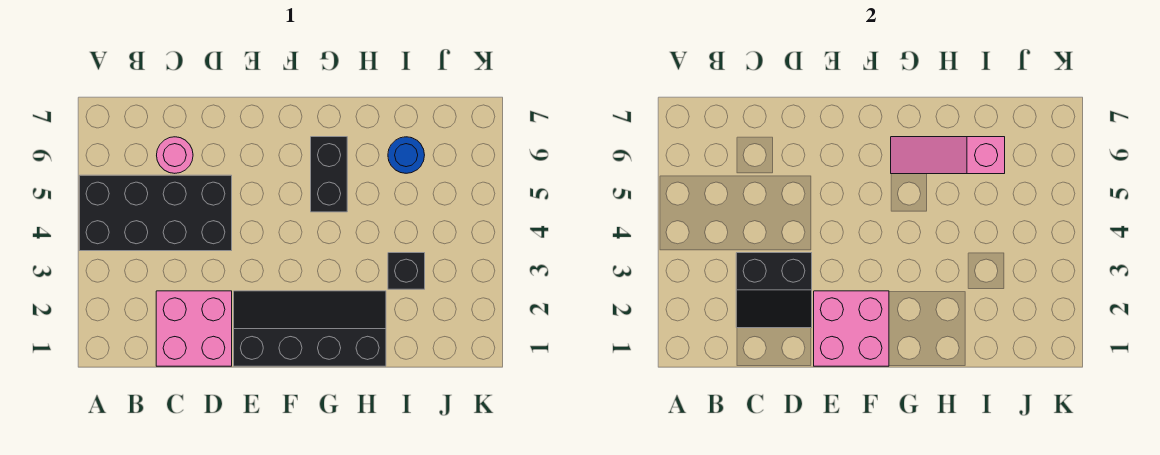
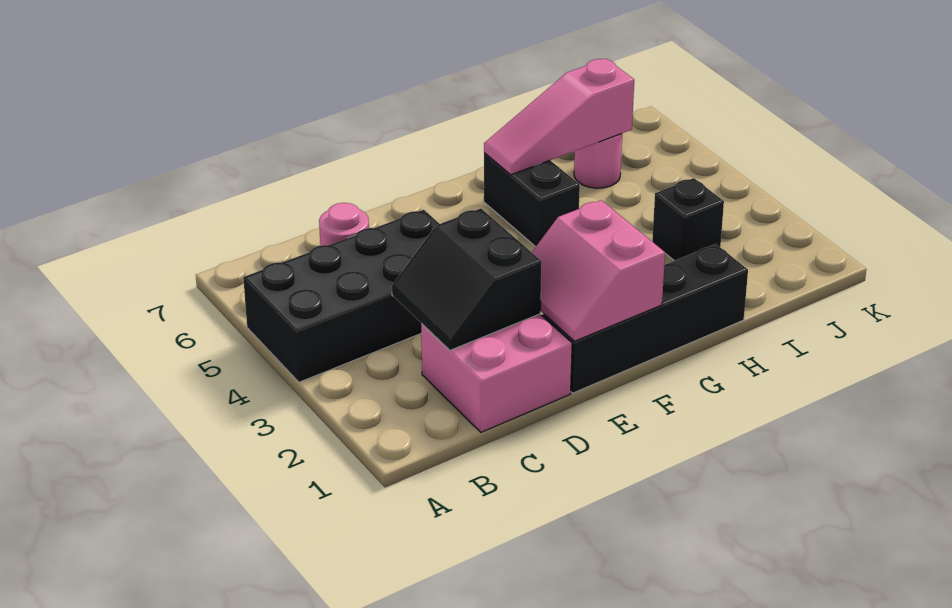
black slope C2:D3 level 2 top 3 -> black slope C2:D3 level 2 top D
pink brick E1:F2 level 2 -> pink slope E1:F2 level 2 top F
blue round brick I6 level 1 -> pink round brick I6 level 1

